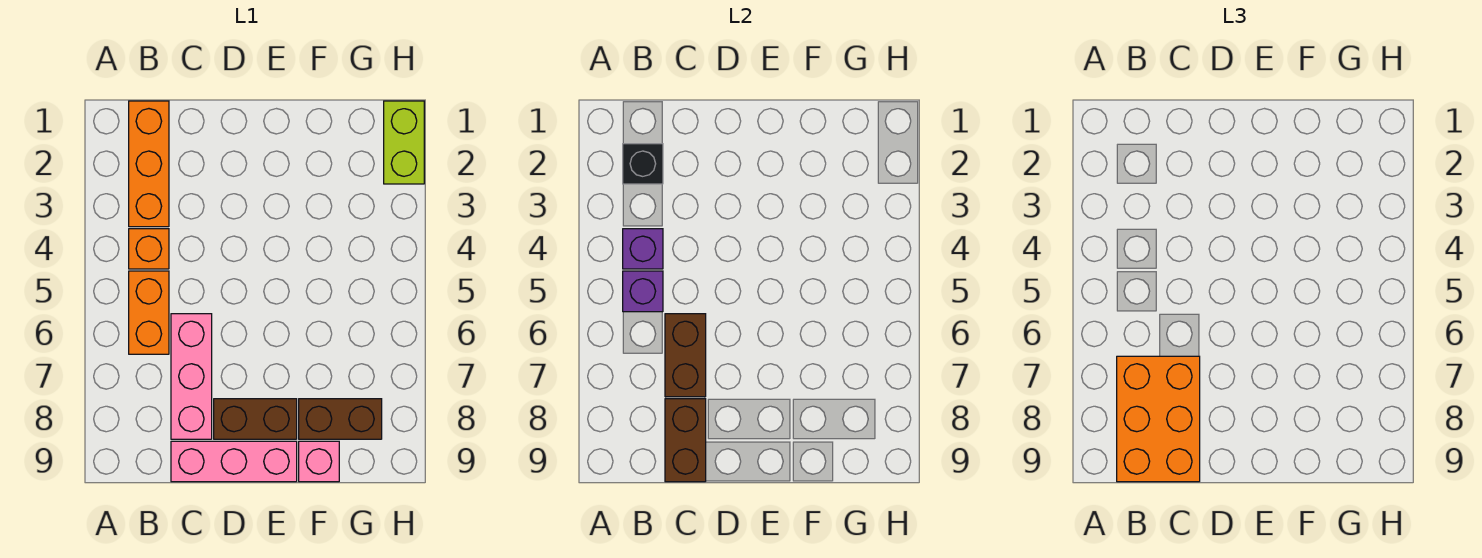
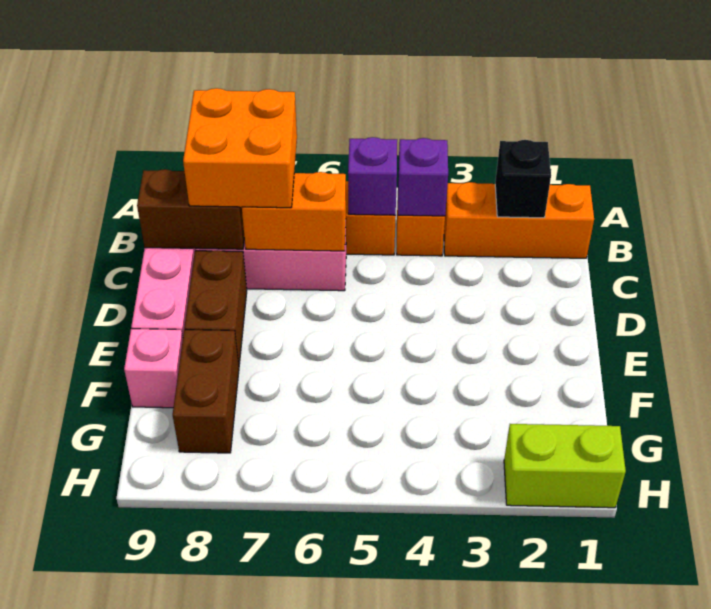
orange brick B7:C9 level 3 -> orange brick B7:C8 level 3
brown brick C6:C7 level 2 -> orange brick C6:C7 level 2

